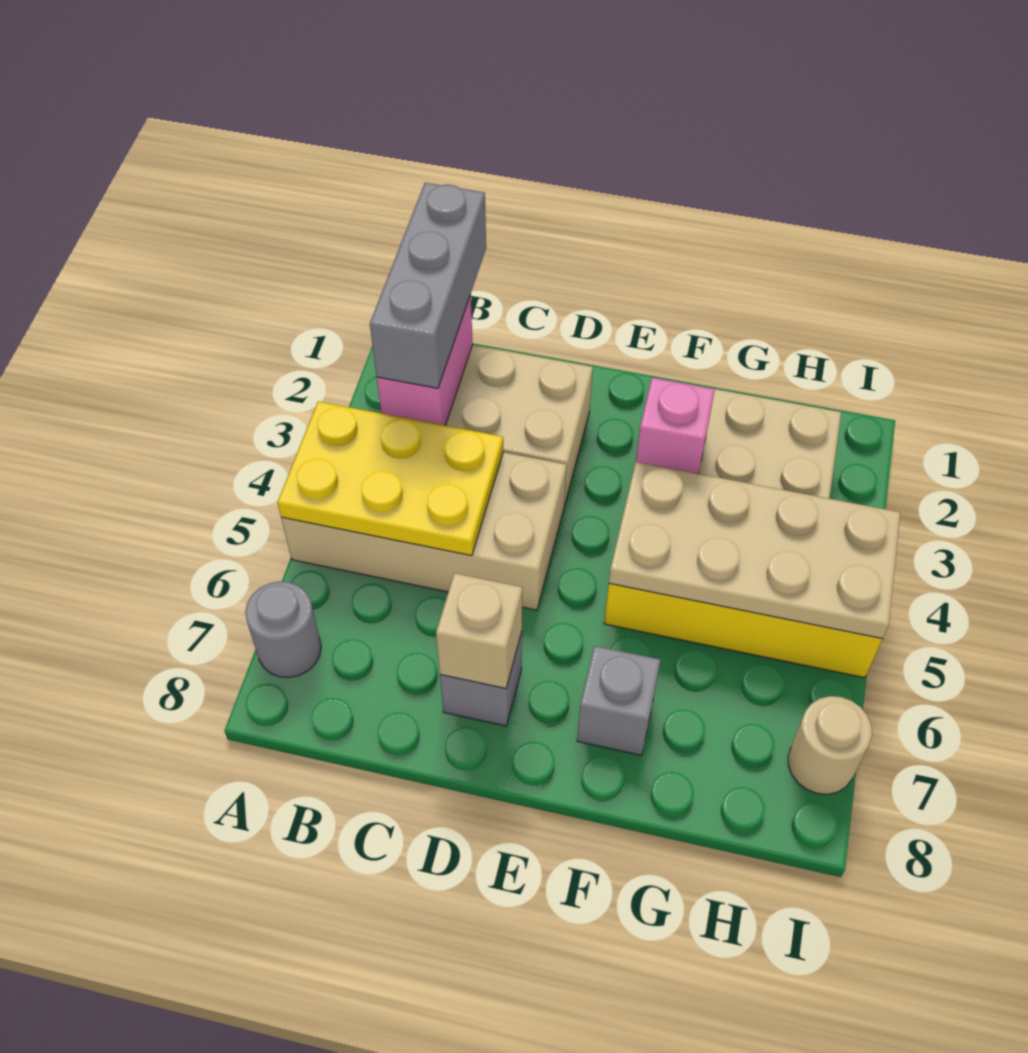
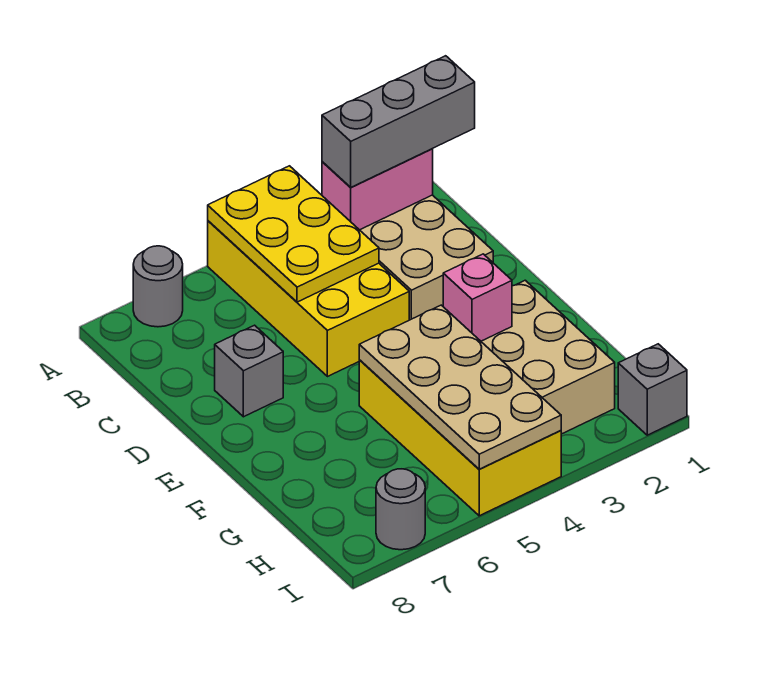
tan brick A4:D5 level 1 -> yellow brick A4:D5 level 1
tan brick D7 level 2 -> none
grey brick F7 level 1 -> grey brick I1 level 1
tan round brick I7 level 1 -> grey round brick I7 level 1

